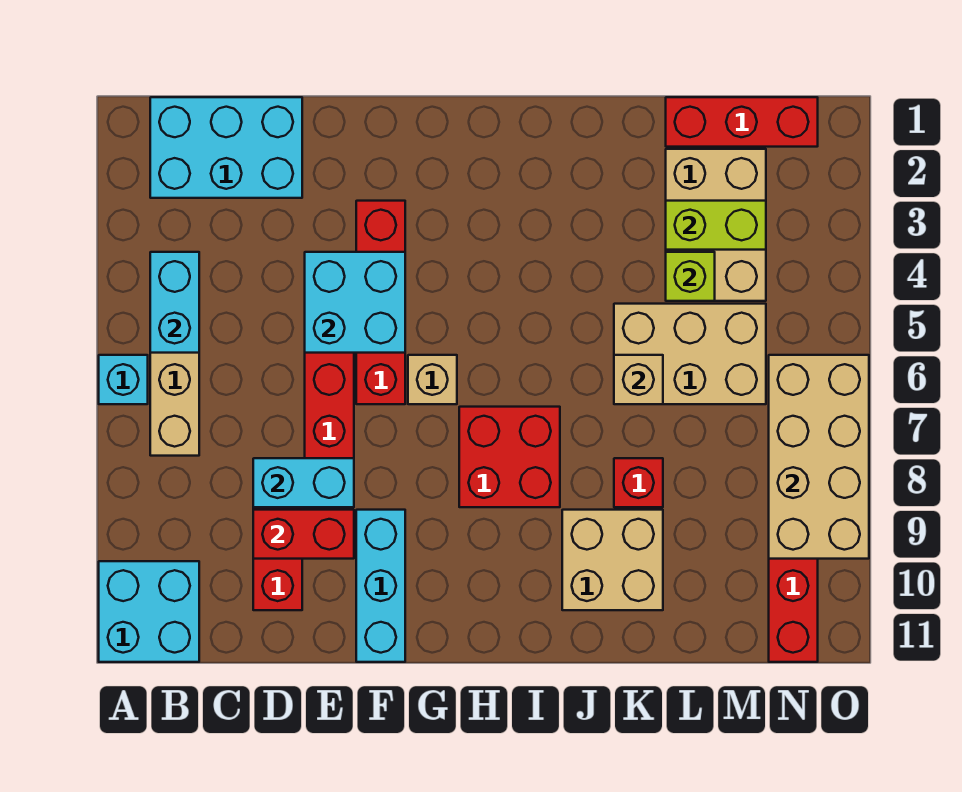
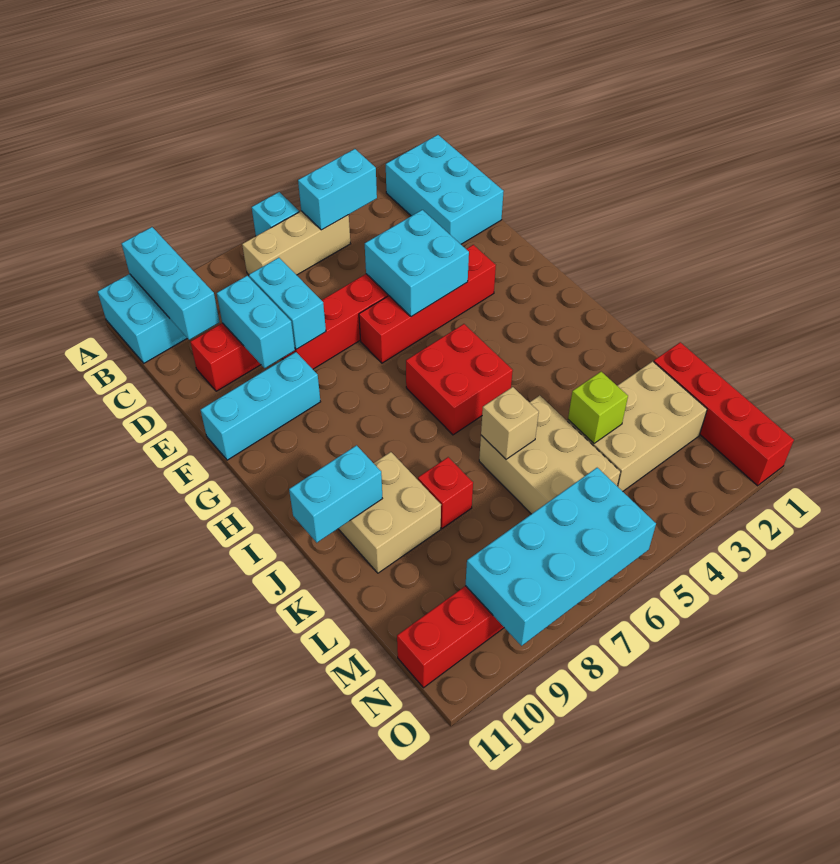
none -> cyan brick A10:C10 level 2
red brick D9:E9 level 2 -> cyan brick D9:E9 level 2
tan brick G6 level 1 -> none
red brick H7:I8 level 1 -> red brick H5:I6 level 1
none -> cyan brick J10:J11 level 2
red brick L1:N1 level 1 -> red brick L1:O1 level 1
lime brick L3:M3 level 2 -> none
tan brick N6:O9 level 2 -> cyan brick N6:O9 level 2

